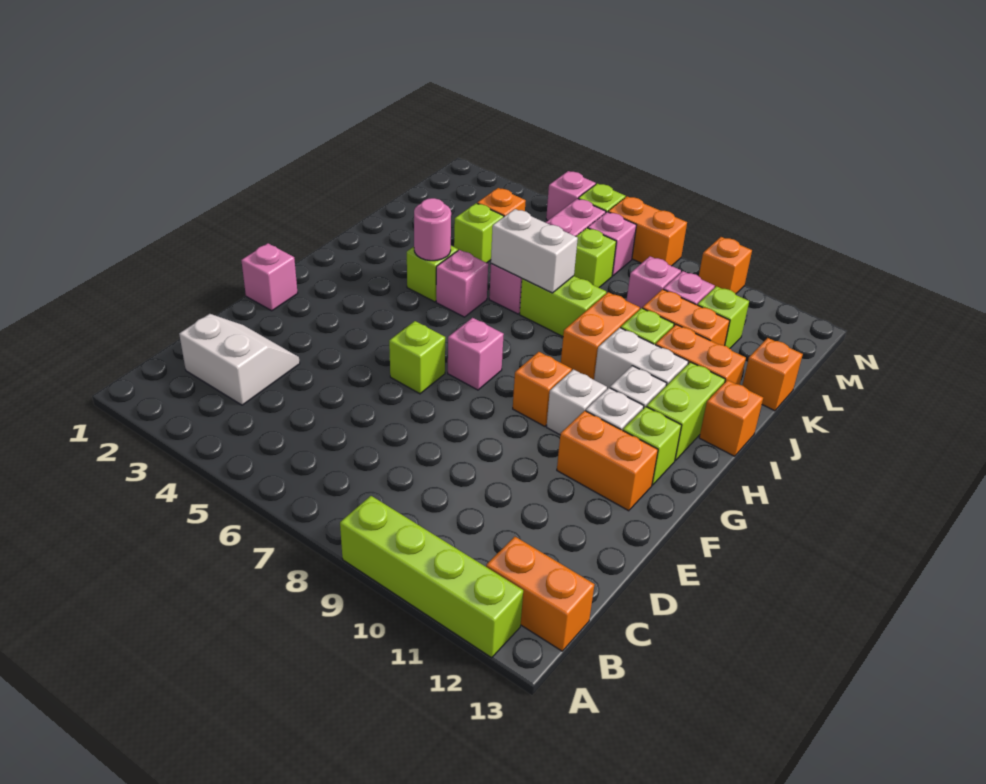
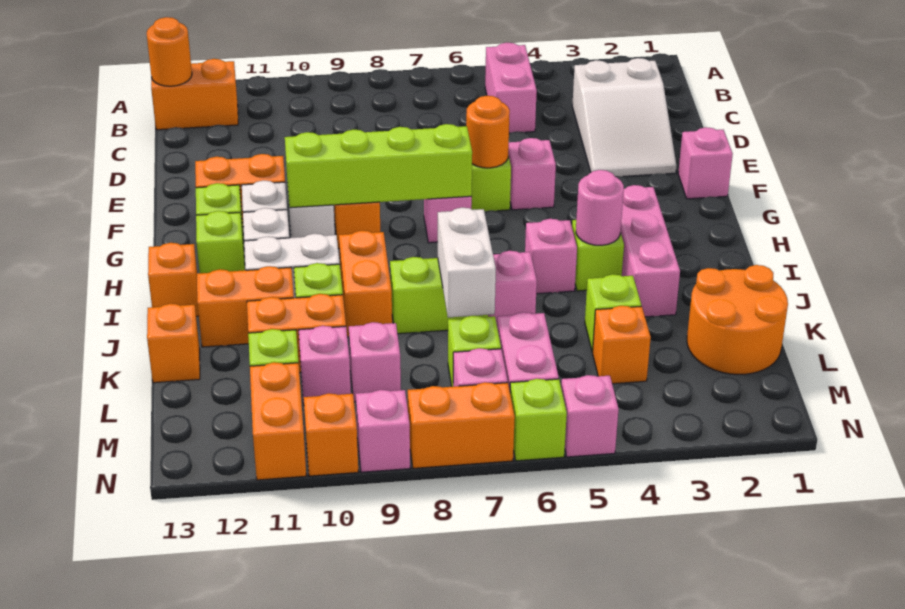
lime brick A9:A12 level 1 -> lime brick G7:G10 level 2
none -> pink brick B5:C5 level 1
none -> orange round brick B13 level 2
white slope C2:D3 level 1 top C -> white slope C2:E3 level 1 top C
none -> pink brick F5 level 1
none -> orange round brick F6 level 2
none -> pink brick H3:J3 level 1
lime brick H12:I12 level 1 -> lime brick H12 level 1
white brick J6:J7 level 2 -> white brick J7:K7 level 2
none -> orange round brick K1:L2 level 1
none -> orange brick M11:N11 level 1
none -> pink brick N9 level 1

